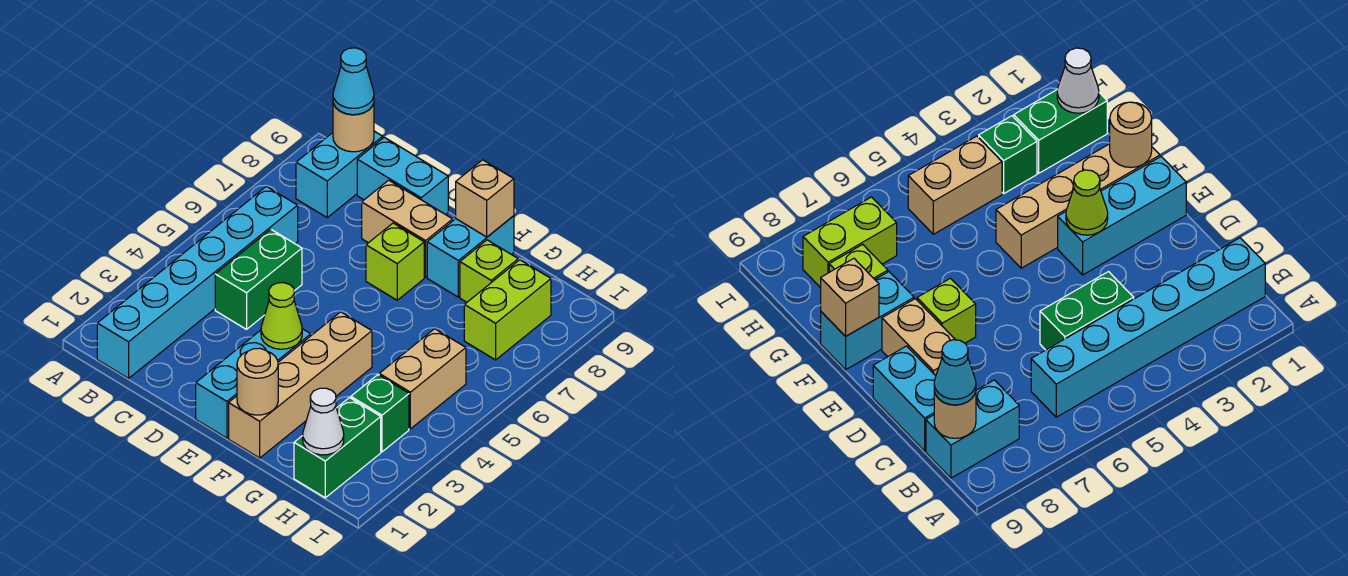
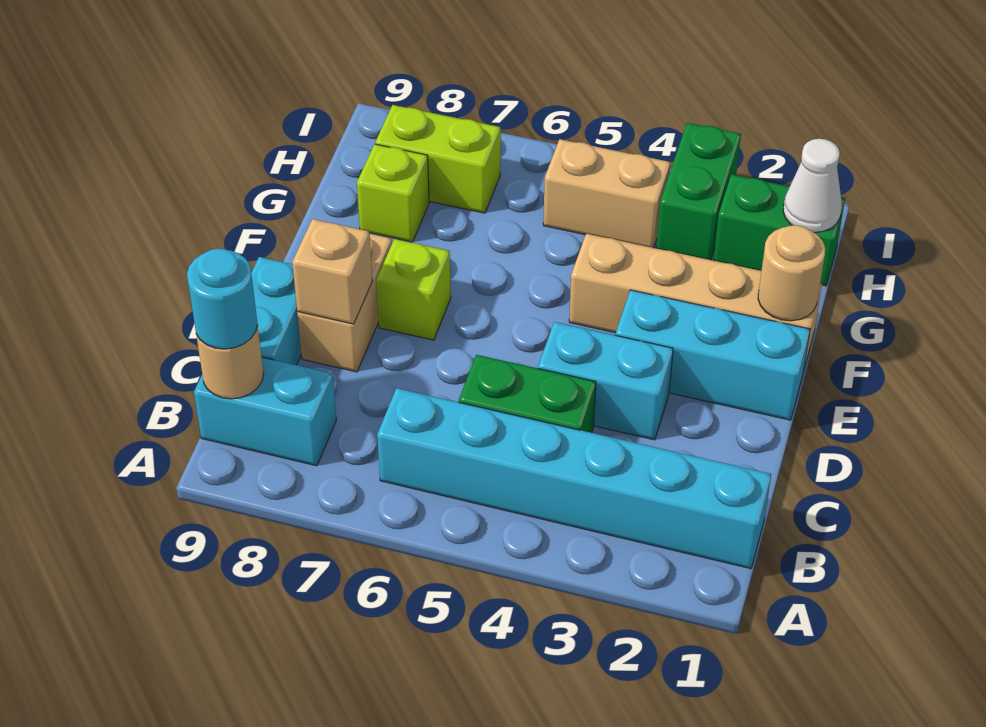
cyan cone B9 level 3 -> cyan round brick B9 level 3
lime cone E3 level 2 -> none
cyan brick F8:F9 level 1 -> cyan brick D3:D4 level 1
tan brick F9 level 2 -> tan brick D8 level 2
green brick H3 level 1 -> green brick H3:I3 level 1

